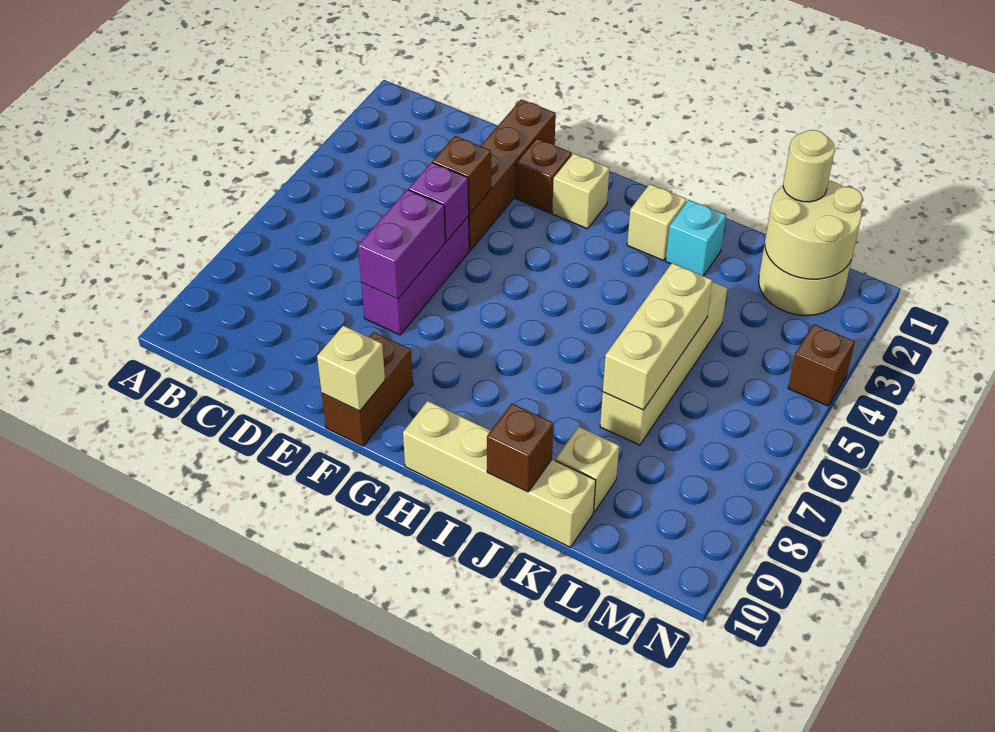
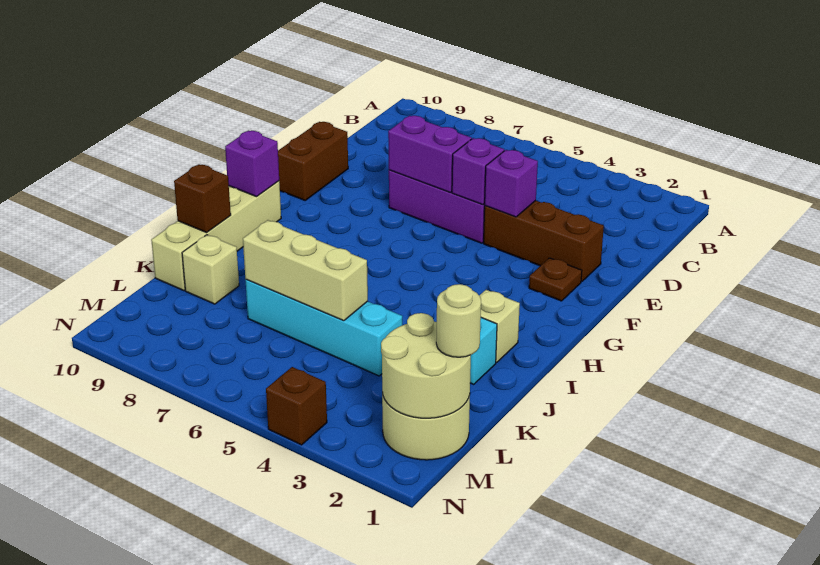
brown brick E1:E4 level 1 -> brown brick E2:E4 level 1
brown brick E4 level 2 -> purple brick E4 level 2
brown brick F2 level 1 -> brown plate F2 level 1
brown brick F9:F10 level 1 -> brown brick E10:F10 level 1
tan brick F10 level 2 -> none
tan brick G2 level 1 -> none
none -> purple brick H10 level 2
tan brick K4:K7 level 1 -> cyan brick K4:K7 level 1

